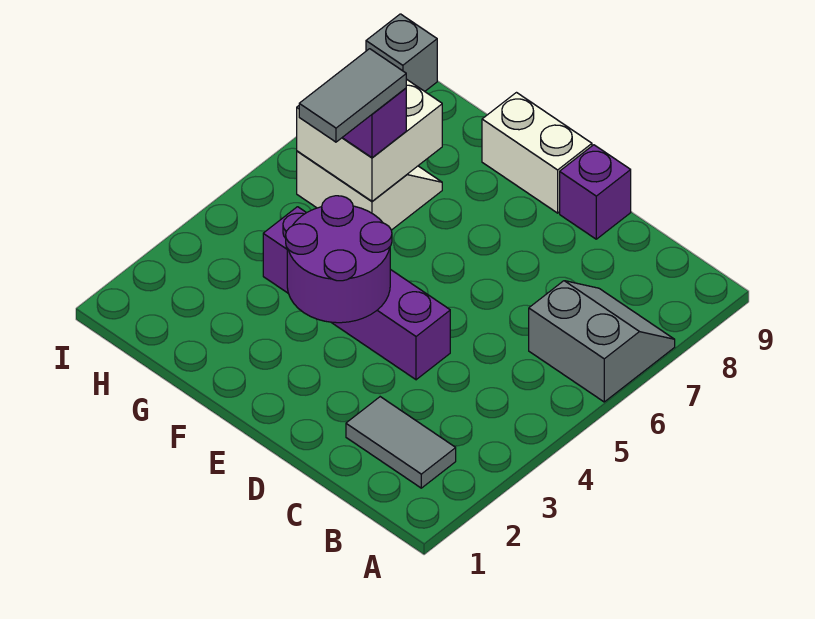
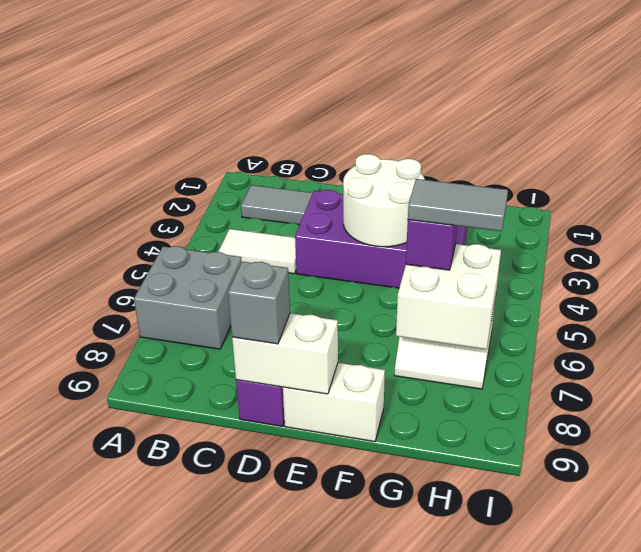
grey slope A6:B7 level 1 top 6 -> grey brick A6:B7 level 1
none -> white tile B4:C4 level 1
purple brick D4:G4 level 1 -> purple brick D3:G4 level 1
none -> white brick D9:E9 level 2
purple round brick E3:F4 level 2 -> white round brick E3:F4 level 2
grey tile G5:G6 level 4 -> grey tile G6:H6 level 4
grey brick I9 level 1 -> grey brick D9 level 3

